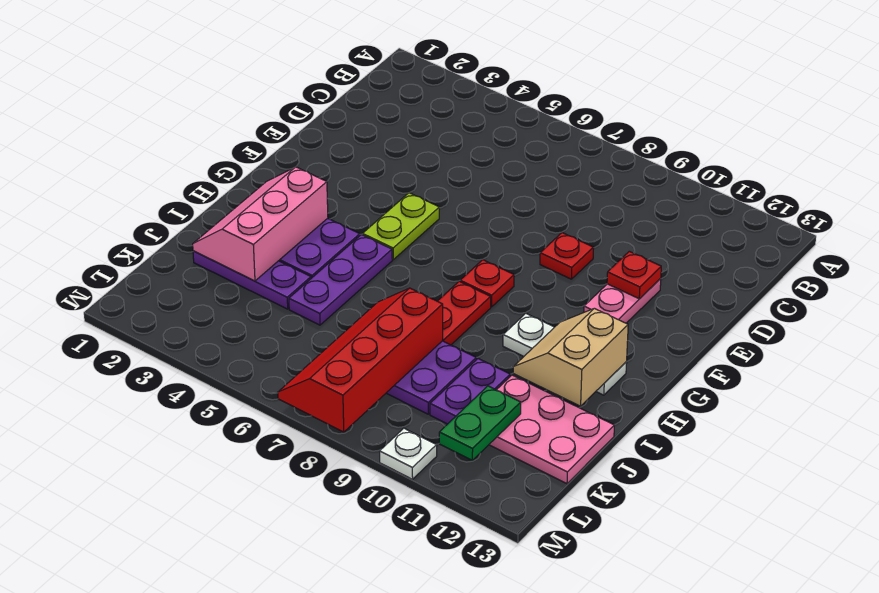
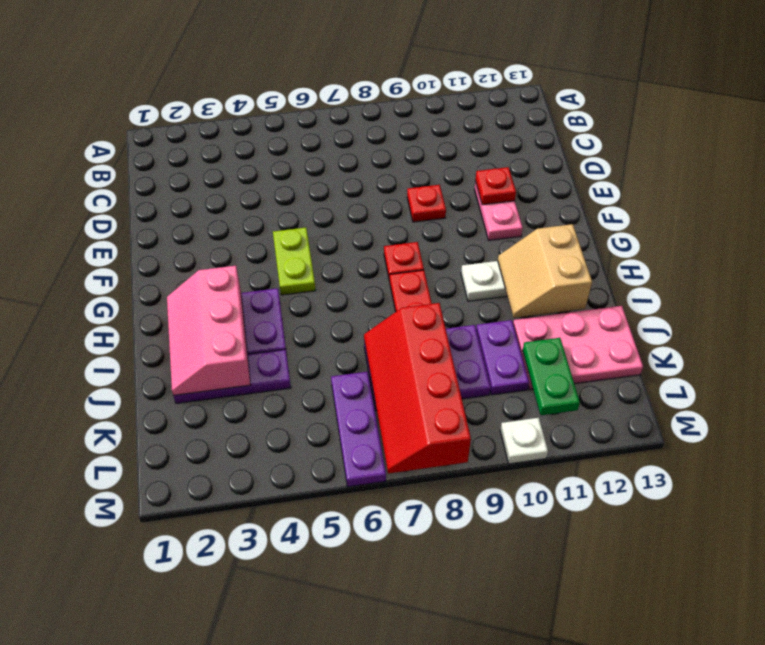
purple plate H5:J5 level 1 -> purple plate K6:M6 level 1

